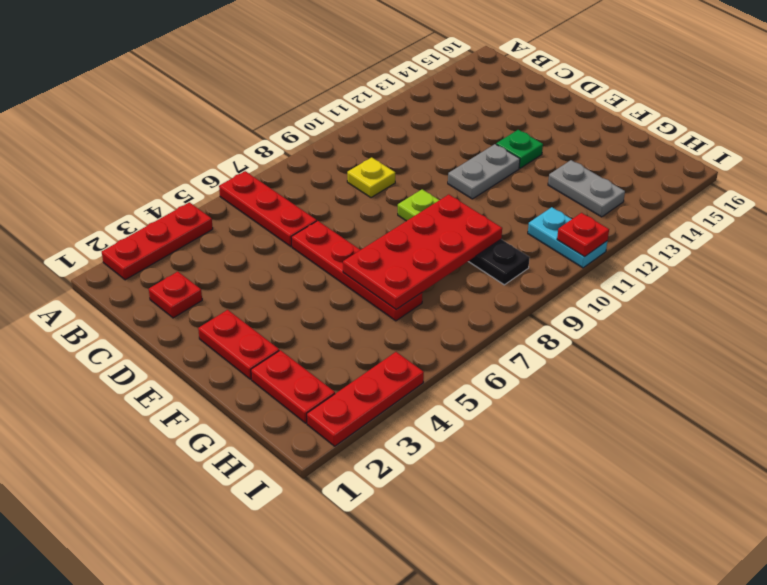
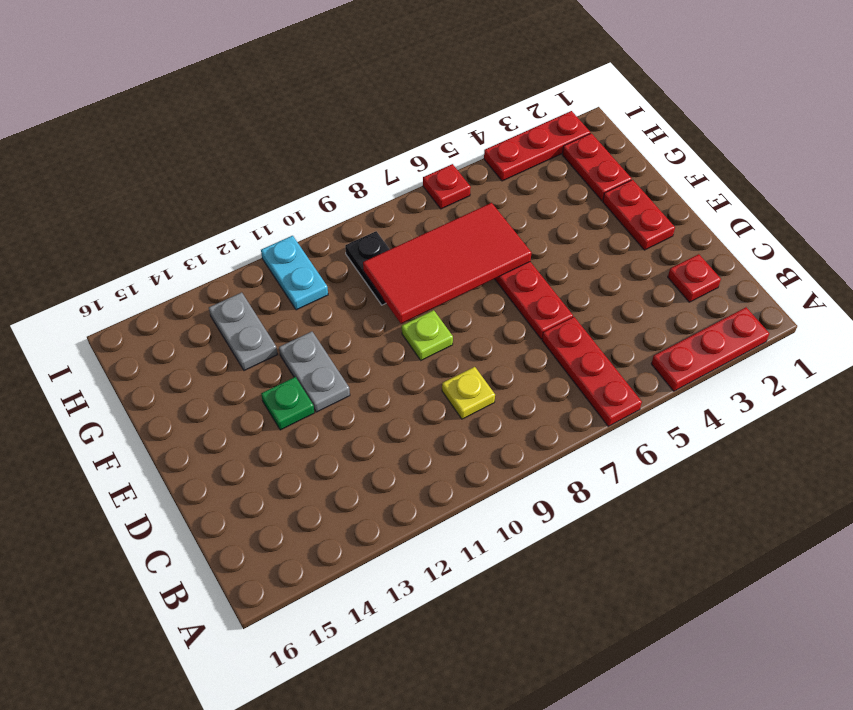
grey plate E11:E12 level 1 -> grey plate E12:F12 level 1
red plate F6:G9 level 2 -> red tile F6:G9 level 2
red plate I11 level 2 -> red plate I6 level 1

